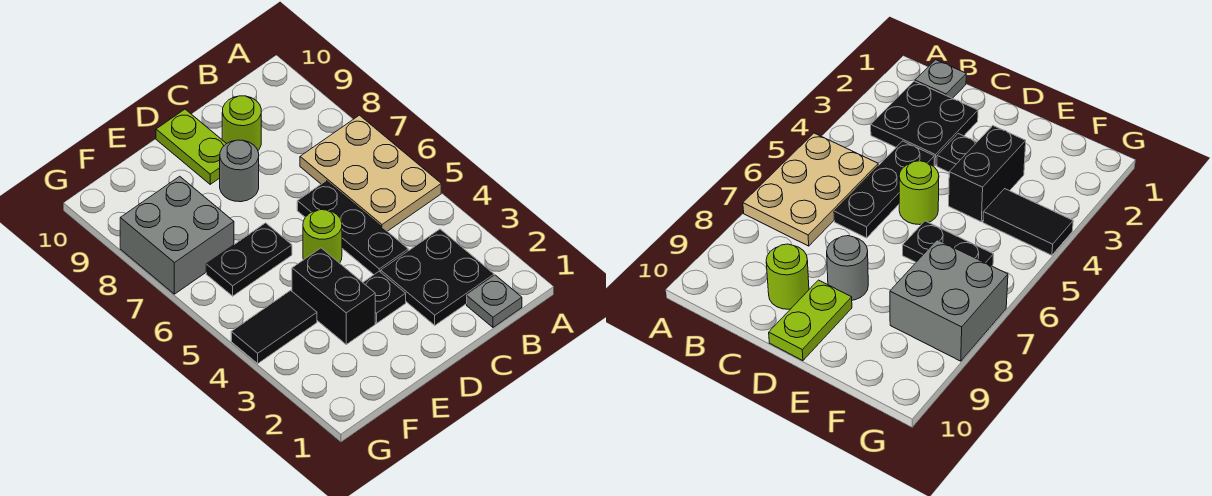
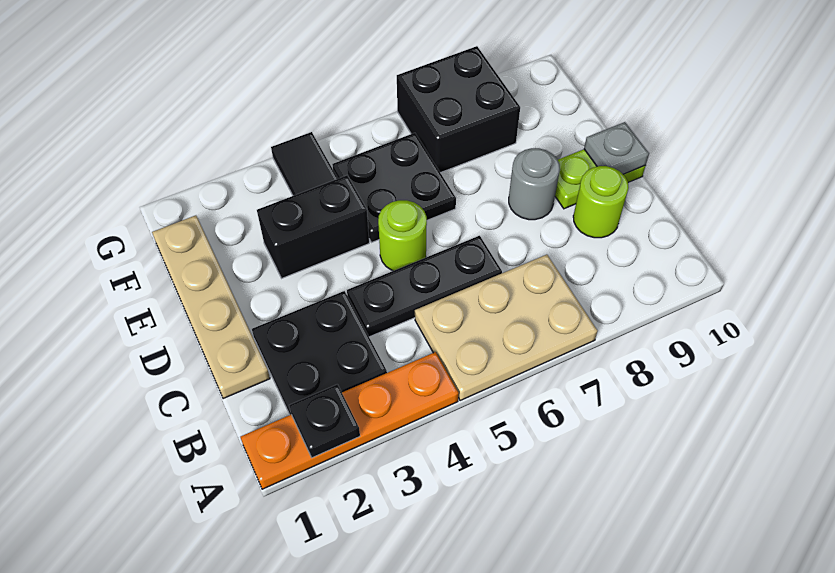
none -> orange plate A1:A4 level 1
grey plate B1 level 1 -> grey plate D10 level 2
none -> tan plate C1:F1 level 1
black plate D3 level 1 -> black plate A2 level 2
black plate E6:F6 level 1 -> black plate E5:F6 level 1
grey brick F7:G8 level 1 -> black brick F7:G8 level 1

